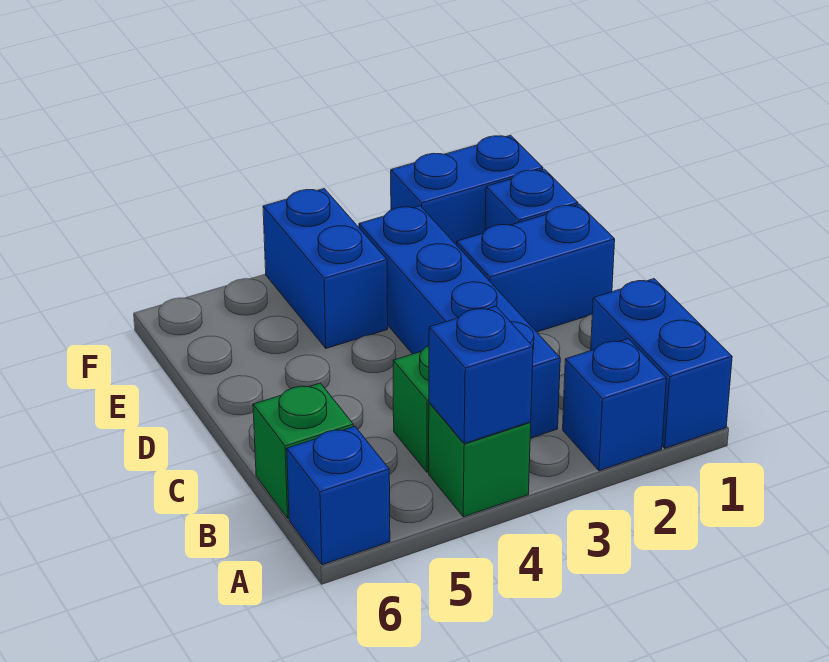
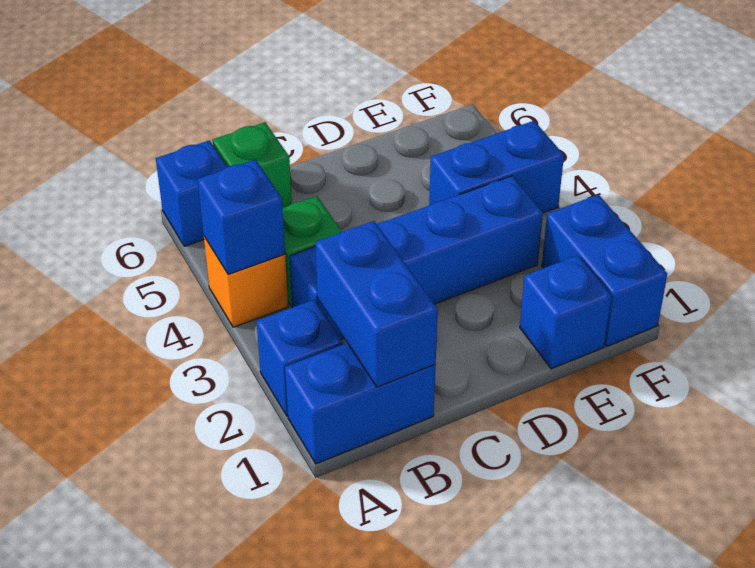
green brick A4 level 1 -> orange brick A4 level 1
blue brick D1:D2 level 1 -> blue brick B1:B2 level 2

